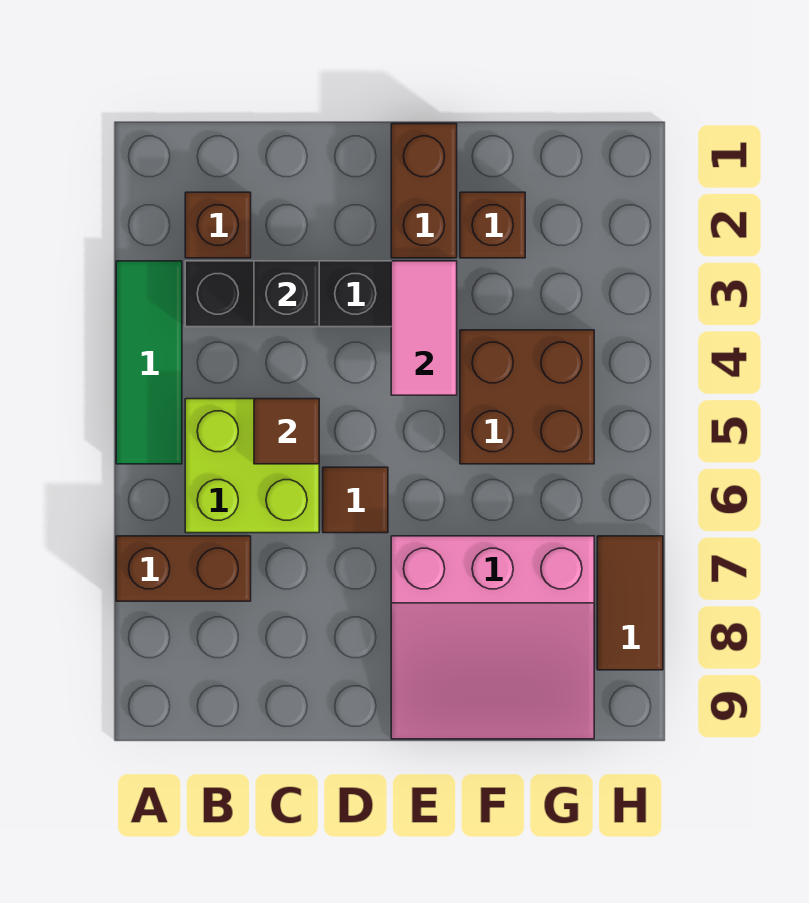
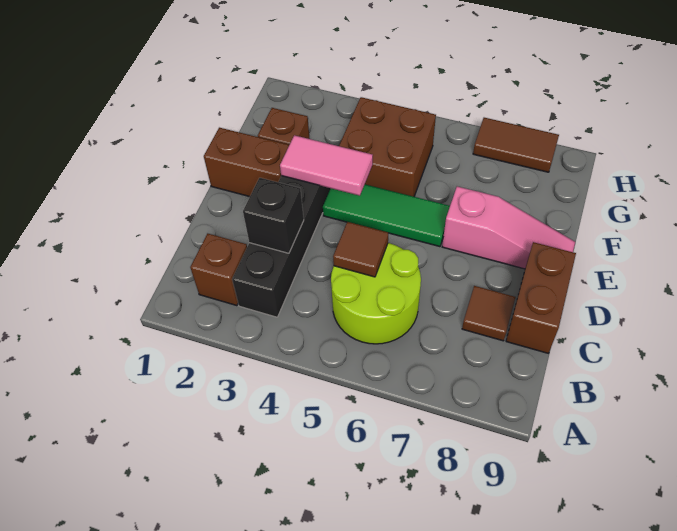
green tile A3:A5 level 1 -> green tile E4:E6 level 1
brown brick A7:B7 level 1 -> brown brick C9:D9 level 1
lime brick B5:C6 level 1 -> lime round brick B5:C6 level 1
brown tile D6 level 1 -> brown tile C8 level 1
pink slope E7:G9 level 1 top 7 -> pink slope E7:E9 level 1 top 7

